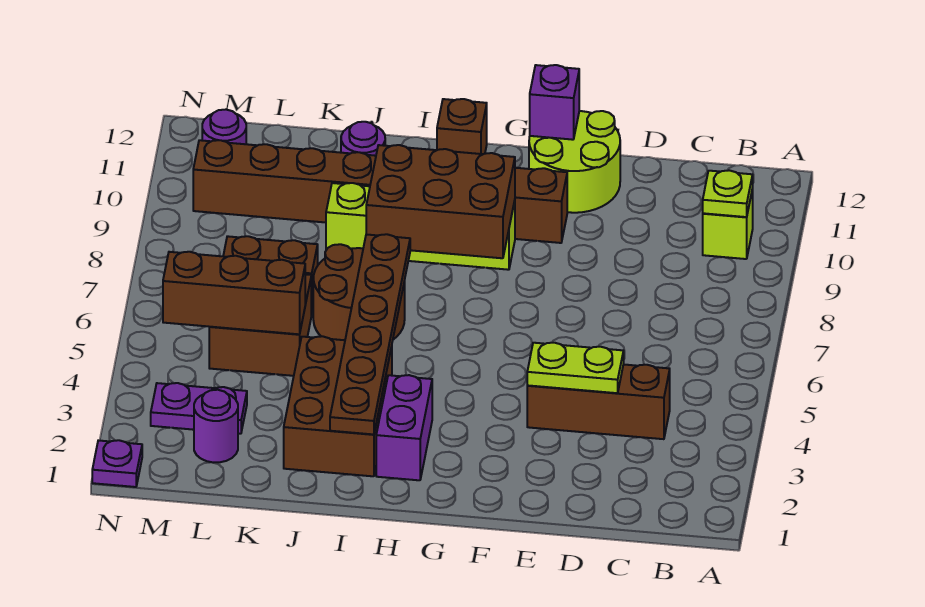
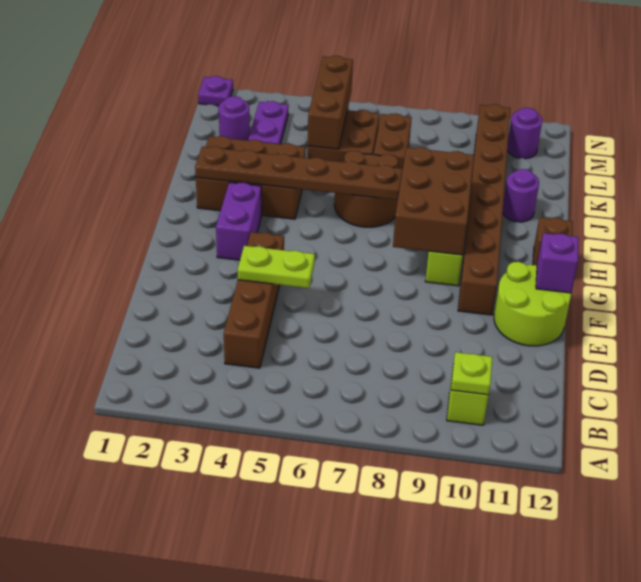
brown brick C4:E4 level 1 -> brown brick C4:F4 level 1
lime plate D4:E4 level 2 -> lime plate E4:E5 level 2
purple brick H2:H3 level 1 -> purple brick G3:H3 level 1

